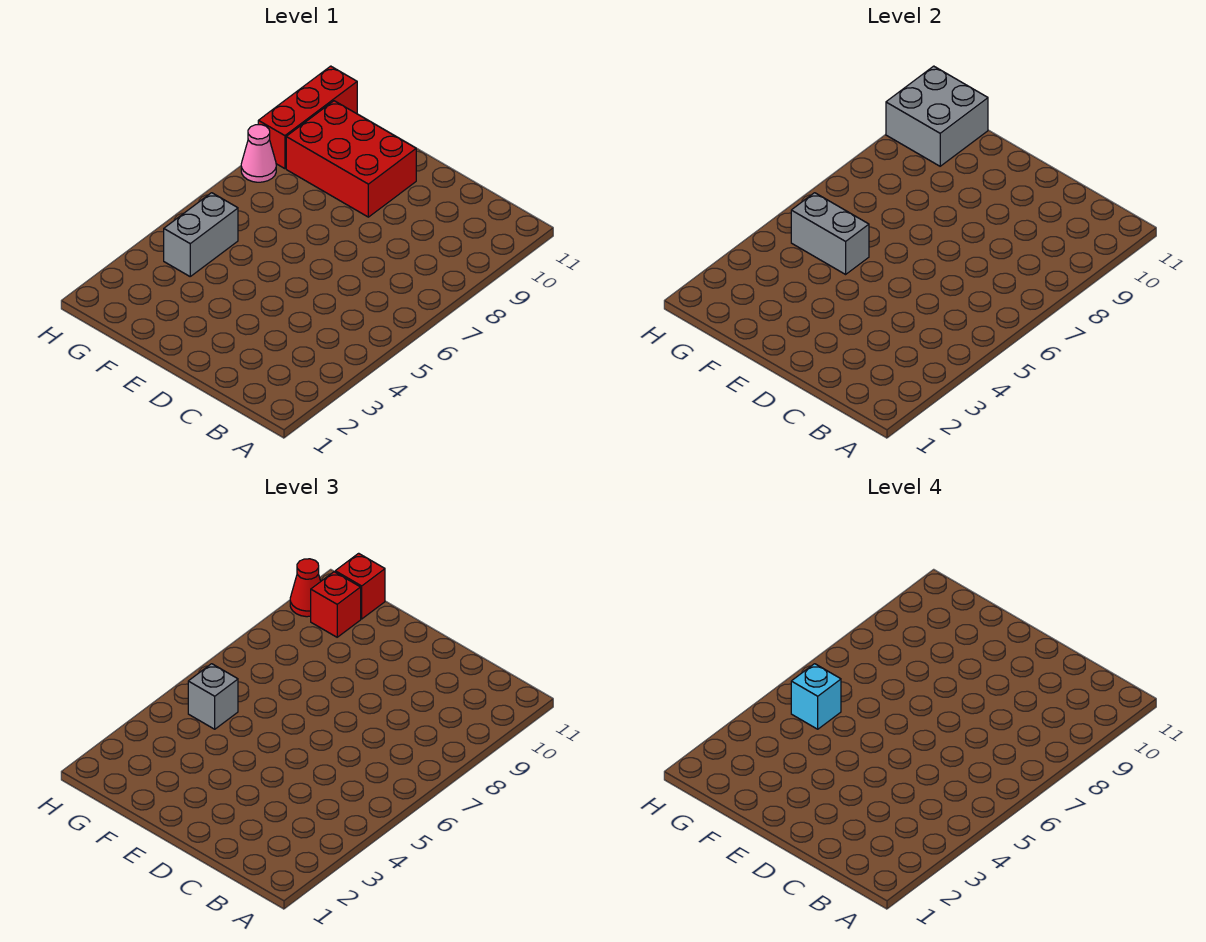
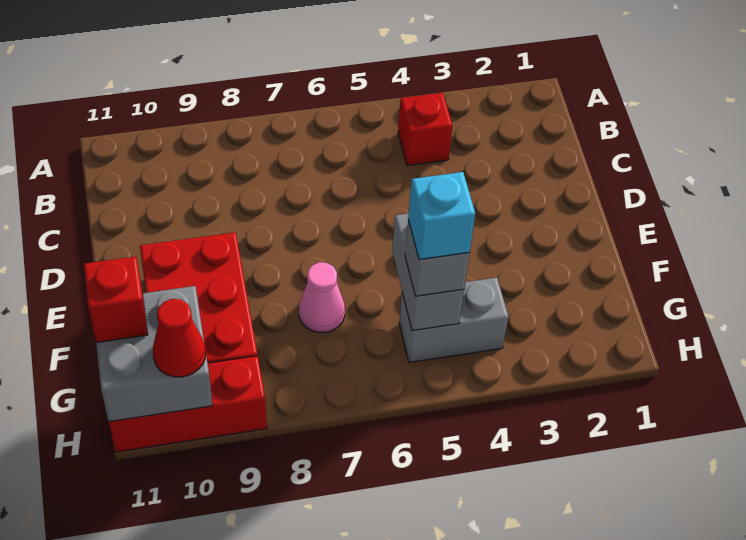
red brick G10 level 3 -> red brick B4 level 1
pink cone H8 level 1 -> pink cone F7 level 1

